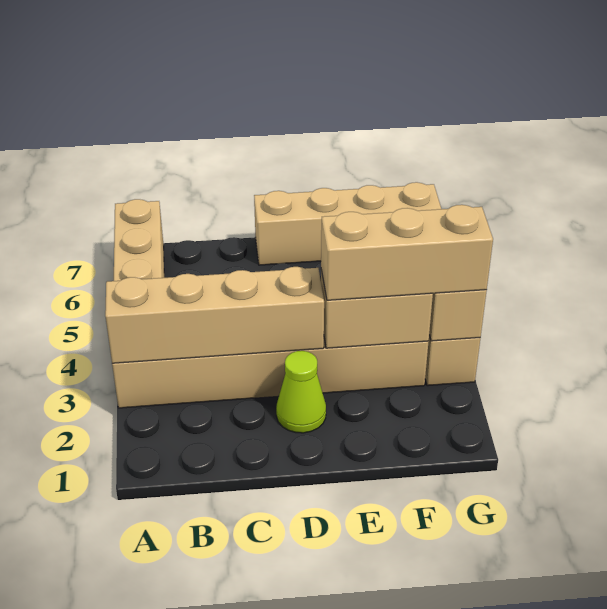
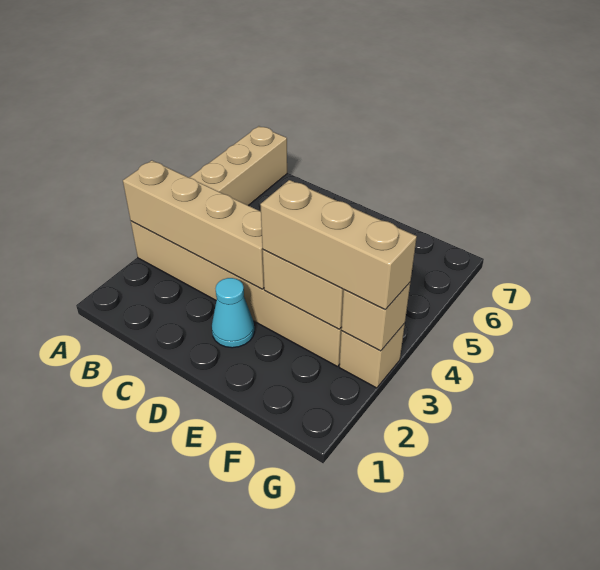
lime cone D2 level 1 -> cyan cone D2 level 1
tan brick D7:G7 level 1 -> none

